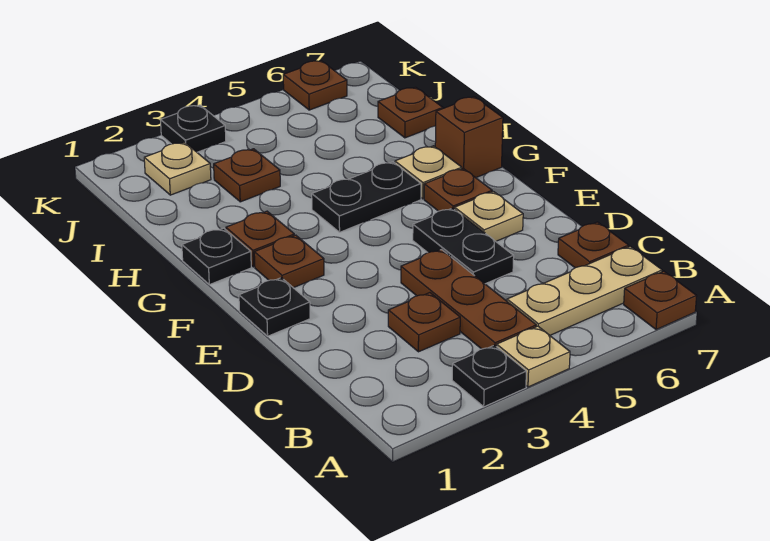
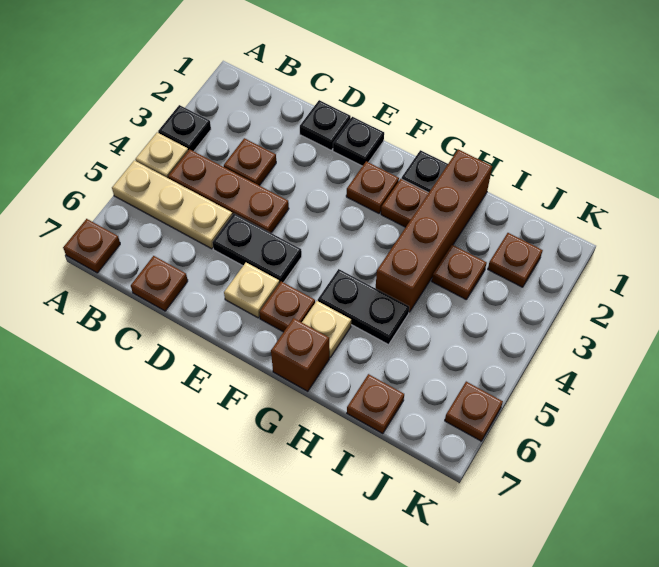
tan plate B5:B7 level 1 -> tan plate A5:C5 level 1
black plate G4:G5 level 1 -> black plate G5:H5 level 1
none -> brown brick H1:H4 level 1
tan plate J2 level 1 -> brown plate J2 level 1
black plate K3 level 1 -> black plate D1 level 1

